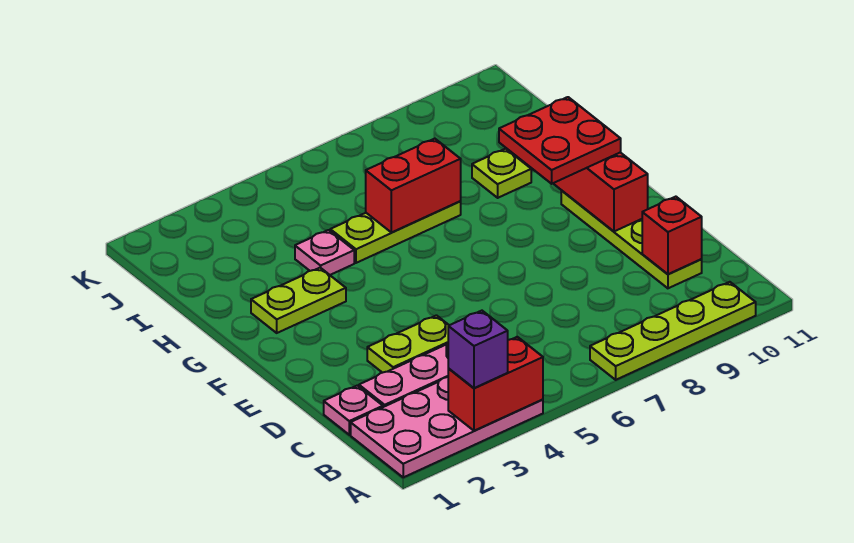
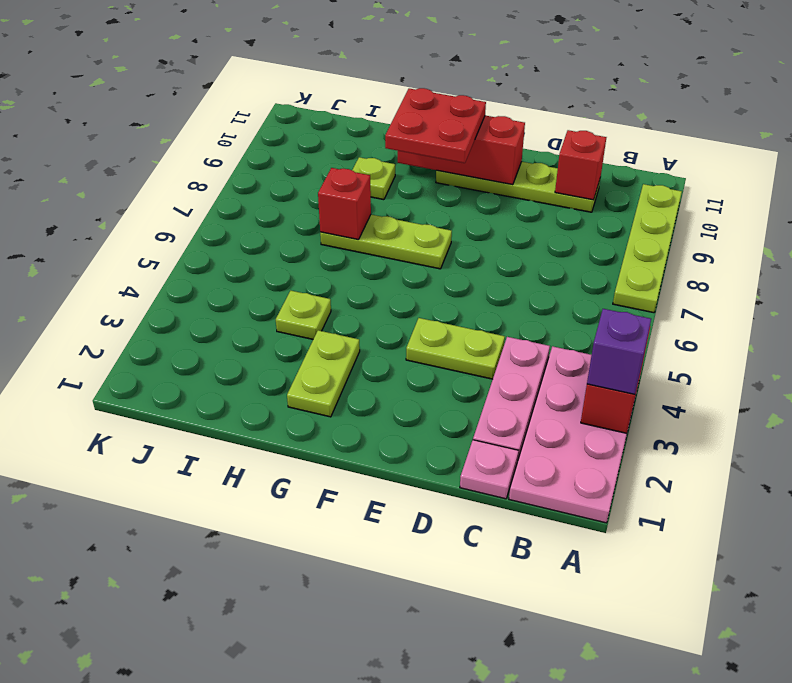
lime plate D3:D4 level 1 -> lime plate D4:E4 level 1
pink plate H4 level 1 -> lime plate H4 level 1
lime plate H5:H7 level 1 -> lime plate F7:H7 level 1
red brick H6:H7 level 2 -> red brick H7 level 2

